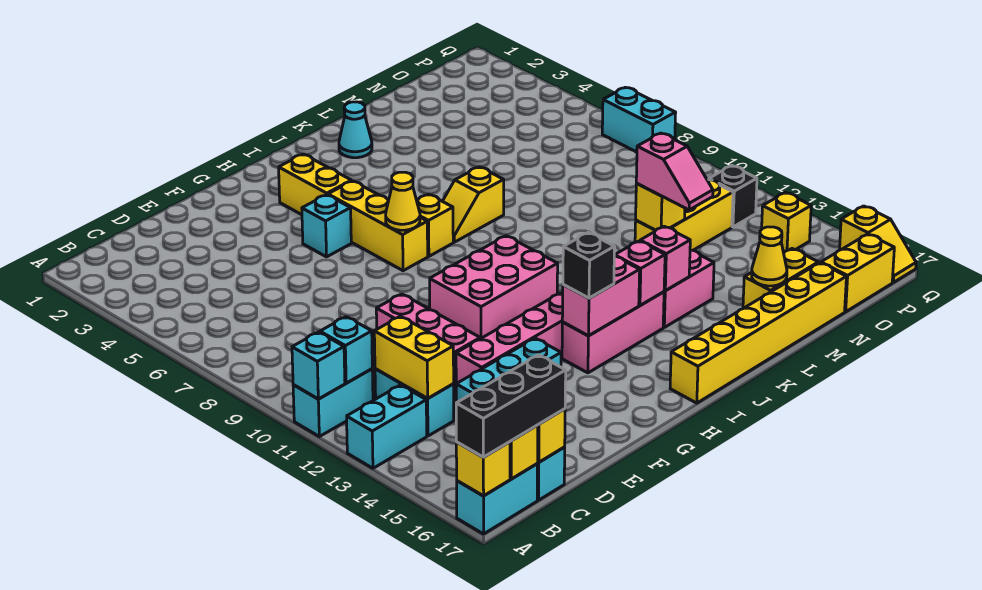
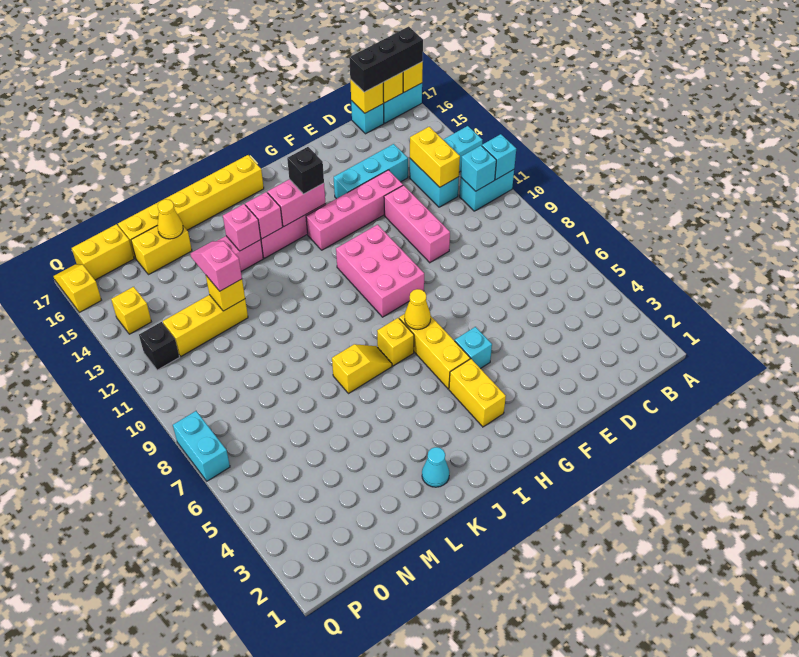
pink brick G10:I11 level 1 -> pink brick G9:H11 level 1

